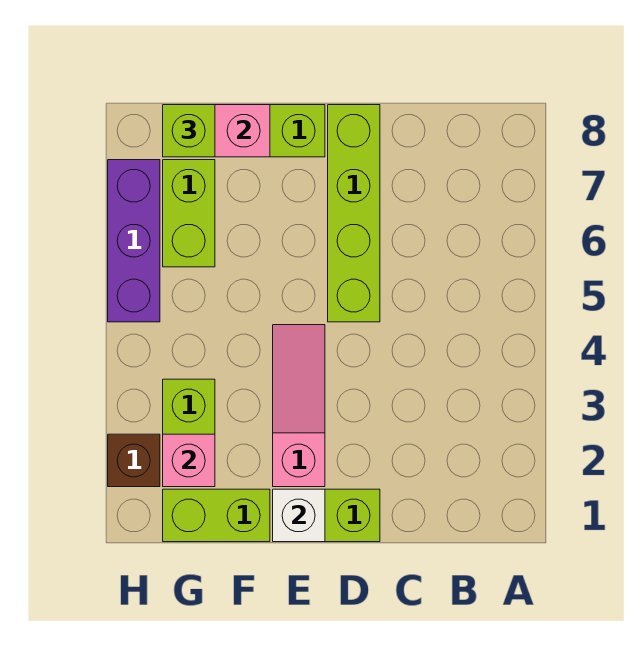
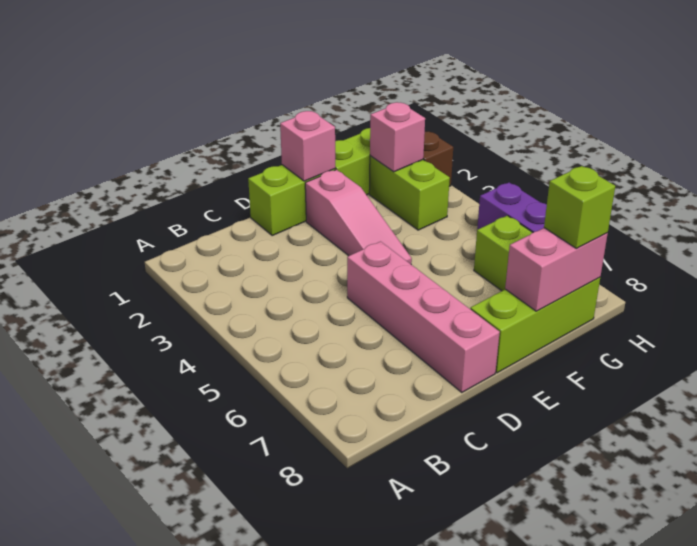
lime brick D5:D8 level 1 -> pink brick D5:D8 level 1
white brick E1 level 2 -> pink brick E1 level 2

